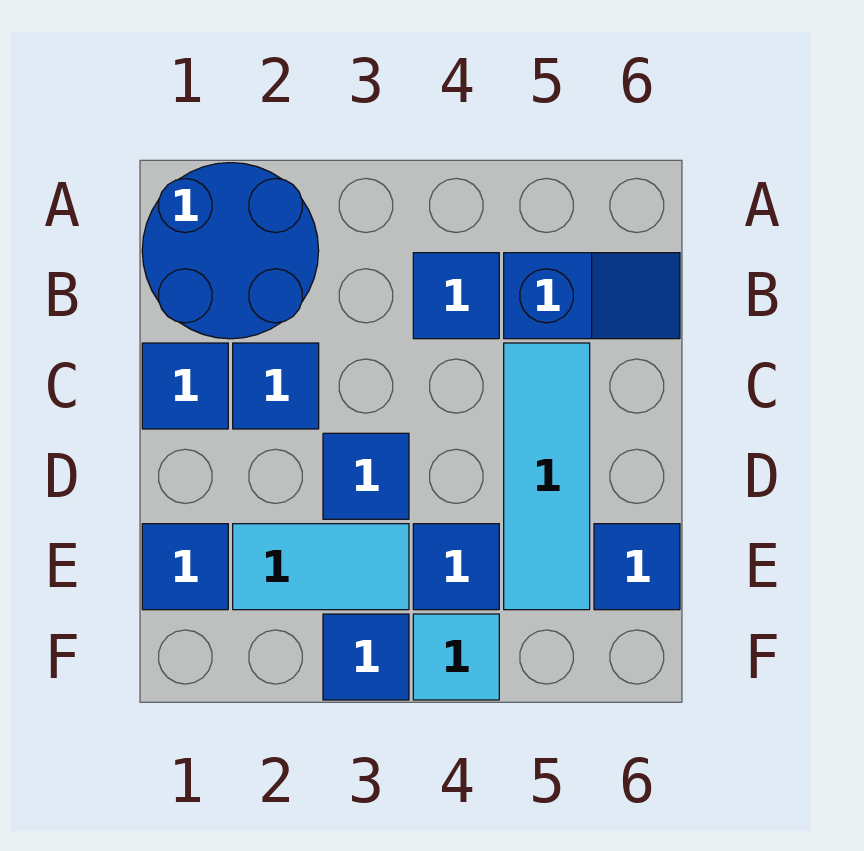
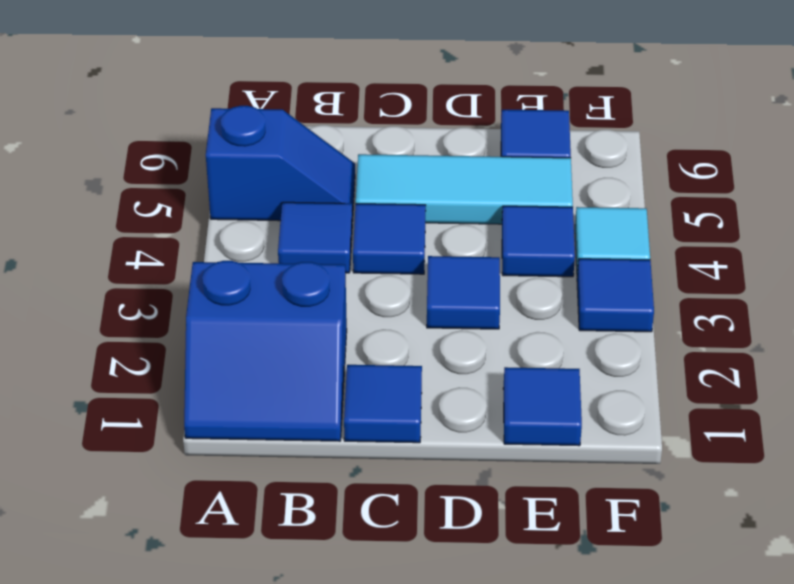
blue round brick A1:B2 level 1 -> blue slope A1:B2 level 1 top 2
blue slope B5:B6 level 1 top 5 -> blue slope A5:B5 level 1 top A
blue tile C2 level 1 -> blue tile C4 level 1
cyan tile E2:E3 level 1 -> none

